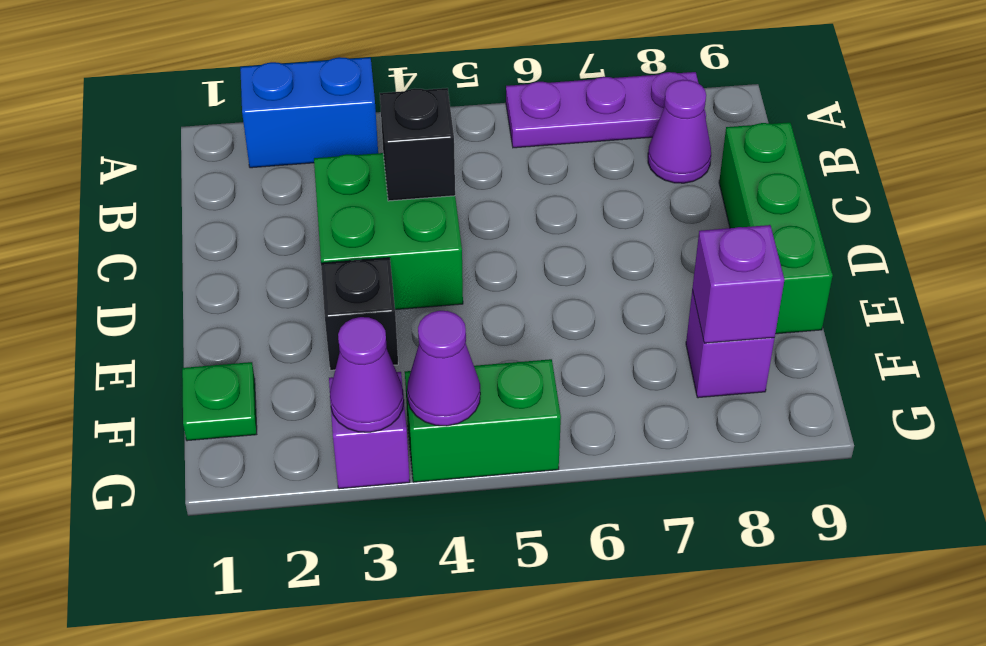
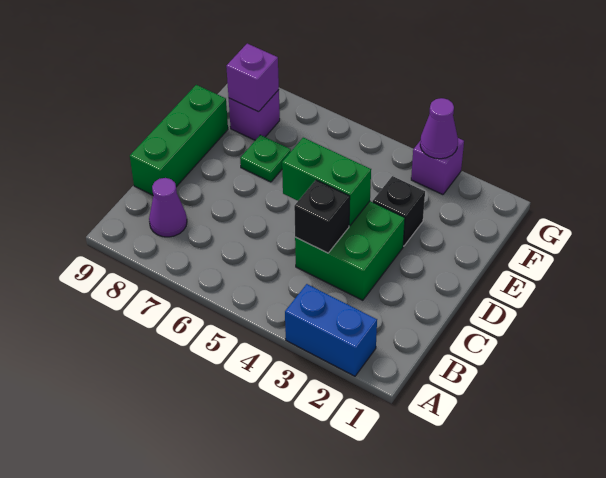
purple plate A6:A8 level 1 -> none
green plate F1 level 1 -> green plate E7 level 1
green brick G4:G5 level 1 -> green brick D4:D5 level 2
purple cone G4 level 2 -> none

